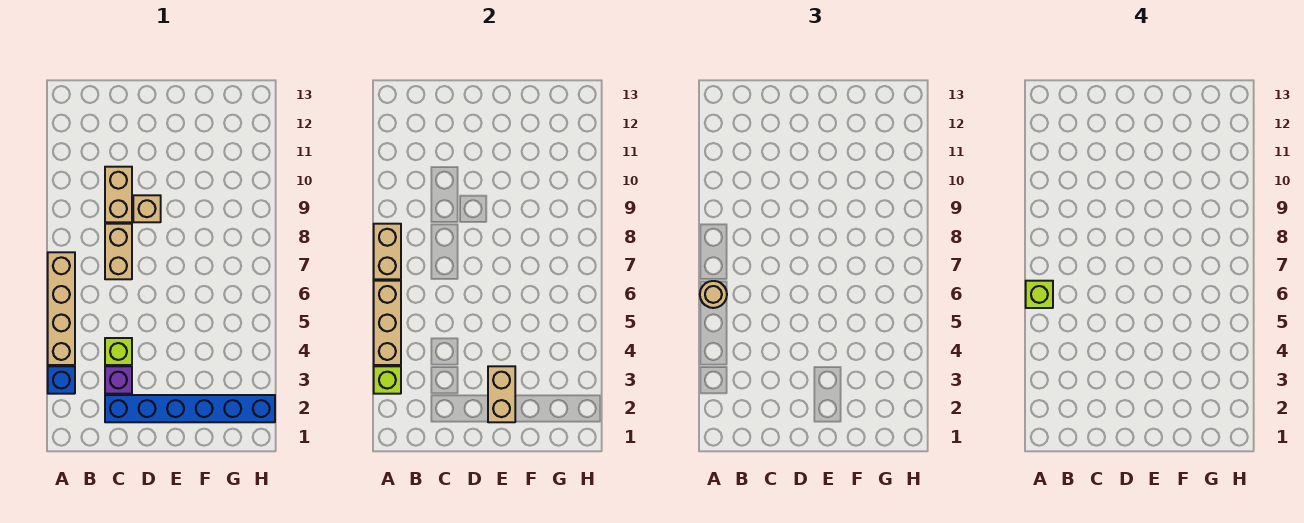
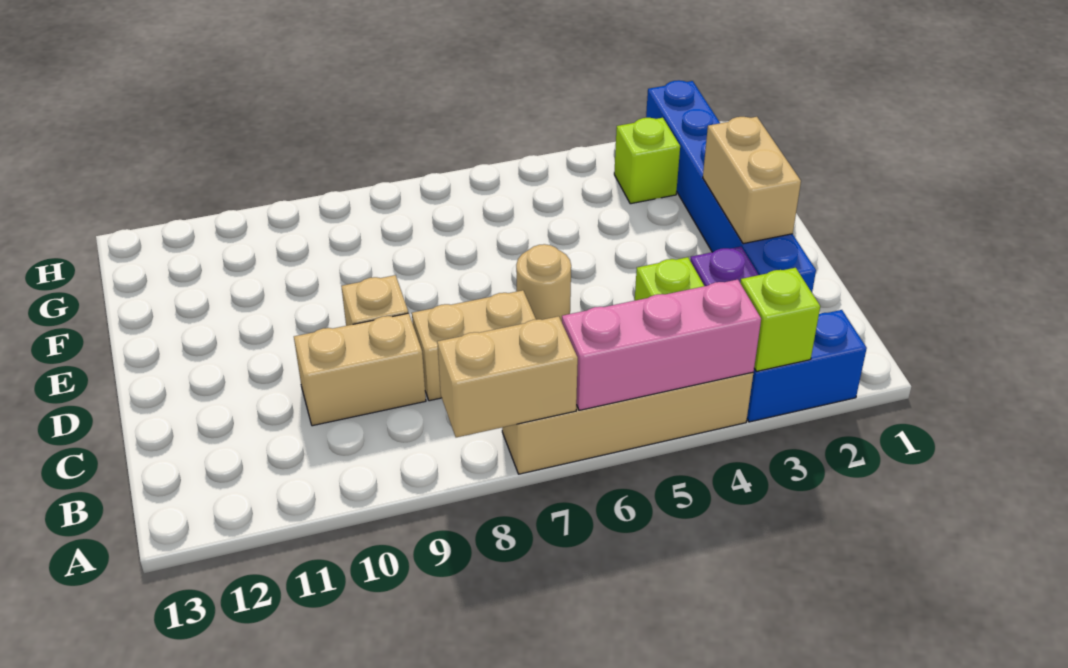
blue brick A3 level 1 -> blue brick A2:A3 level 1
tan brick A4:A6 level 2 -> pink brick A4:A6 level 2
tan round brick A6 level 3 -> tan round brick D6 level 1
lime brick A6 level 4 -> lime brick G3 level 1
tan brick E2:E3 level 2 -> tan brick D2:E2 level 2

